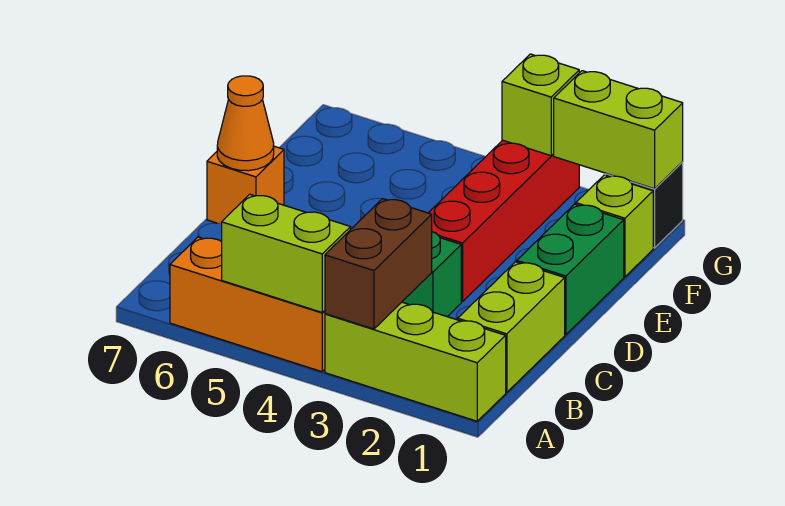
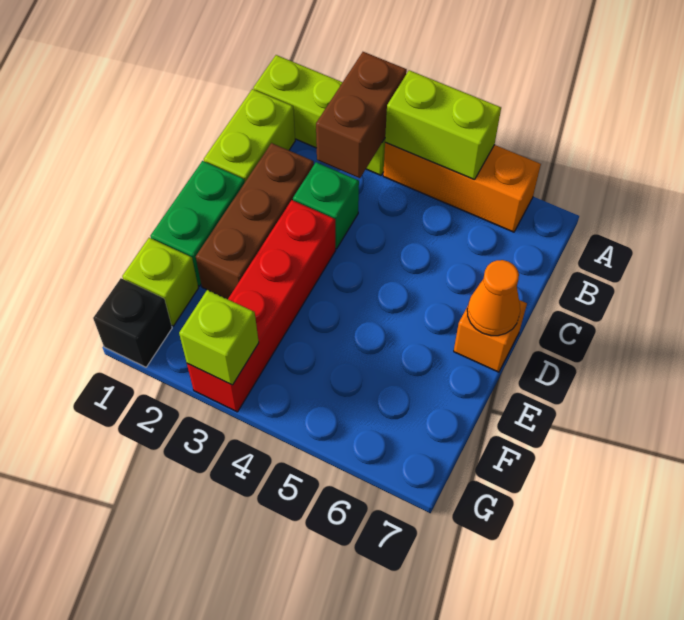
none -> brown brick C2:E2 level 1
lime brick G1:G2 level 2 -> none

